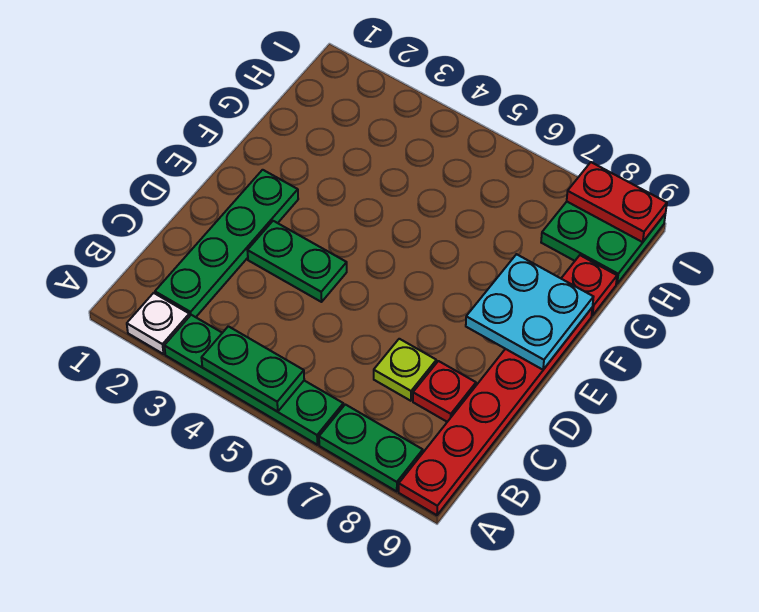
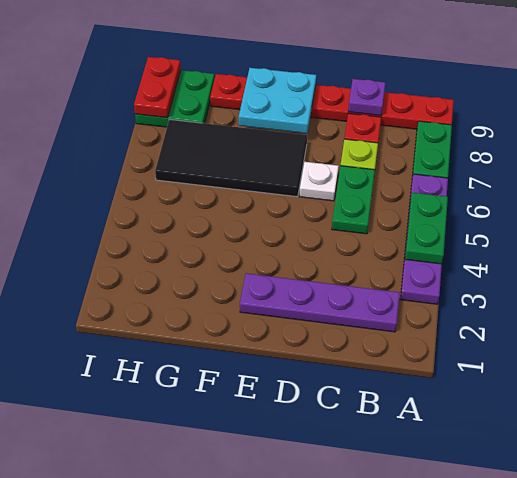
white plate A2 level 1 -> white plate D6 level 1
green plate A3:A6 level 1 -> purple plate A3:A6 level 1
green plate B2:E2 level 1 -> purple plate B2:E2 level 1
none -> purple plate C9 level 2
green plate D3:D4 level 1 -> green plate C5:C6 level 1
none -> black tile E6:H7 level 1

